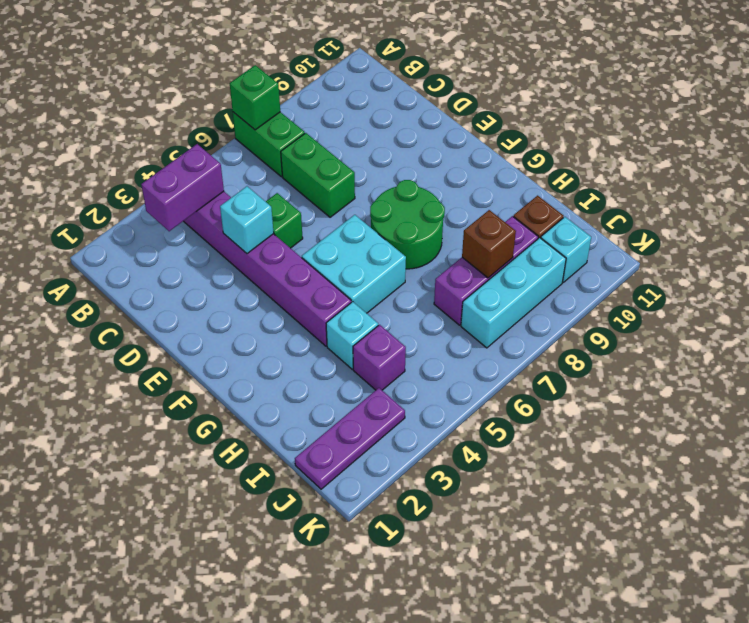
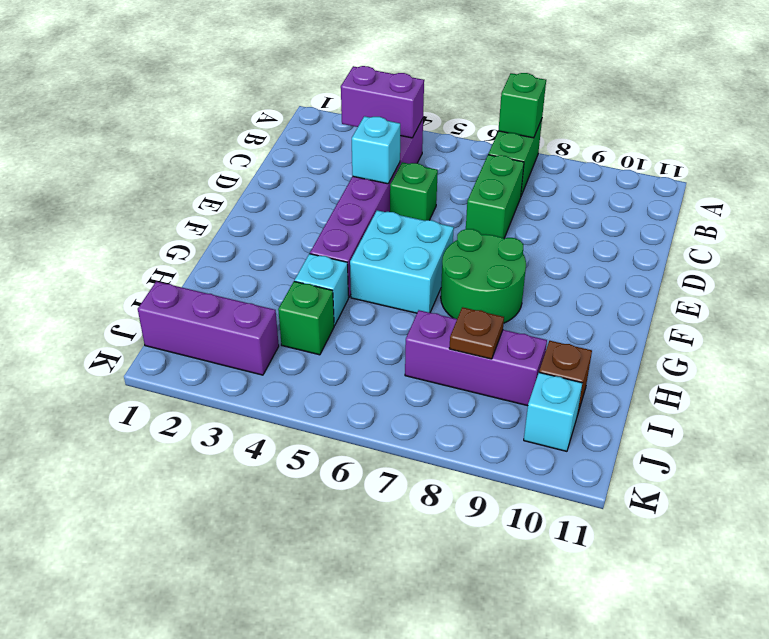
purple brick I4 level 1 -> green brick I4 level 1
brown brick I8 level 2 -> brown plate I8 level 2
purple plate J1:J3 level 1 -> purple brick J1:J3 level 1
cyan brick J7:J9 level 1 -> none

